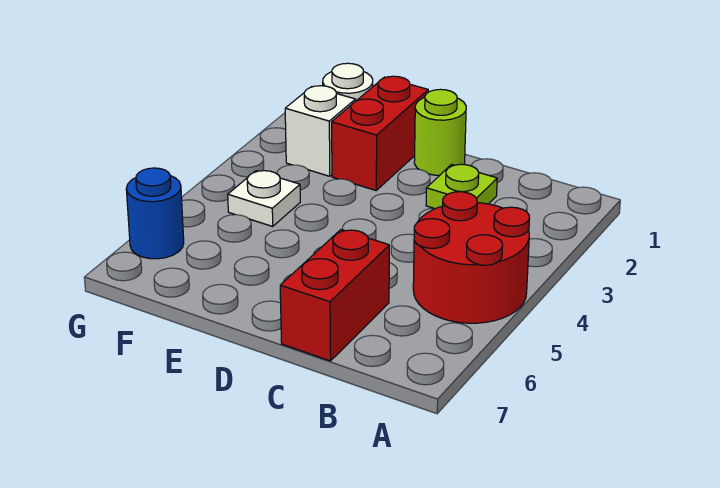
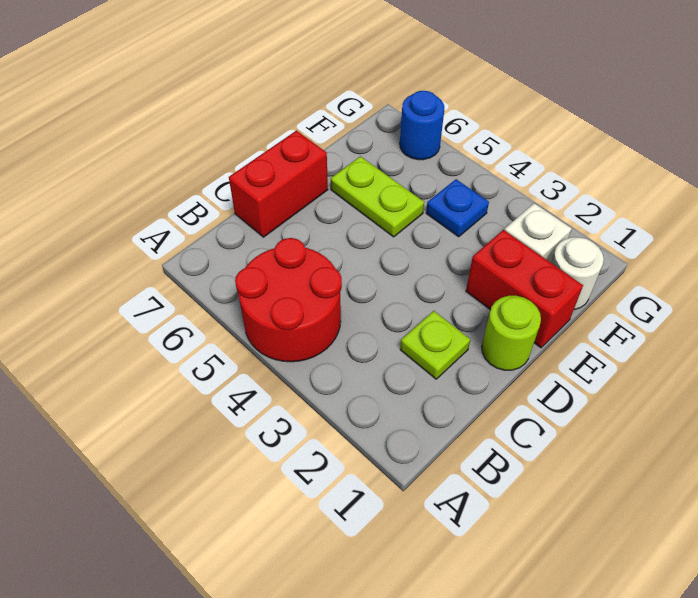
red brick C6:C7 level 1 -> red brick C7:D7 level 1
none -> lime plate E5:E6 level 1
white plate F4 level 1 -> blue plate F4 level 1

